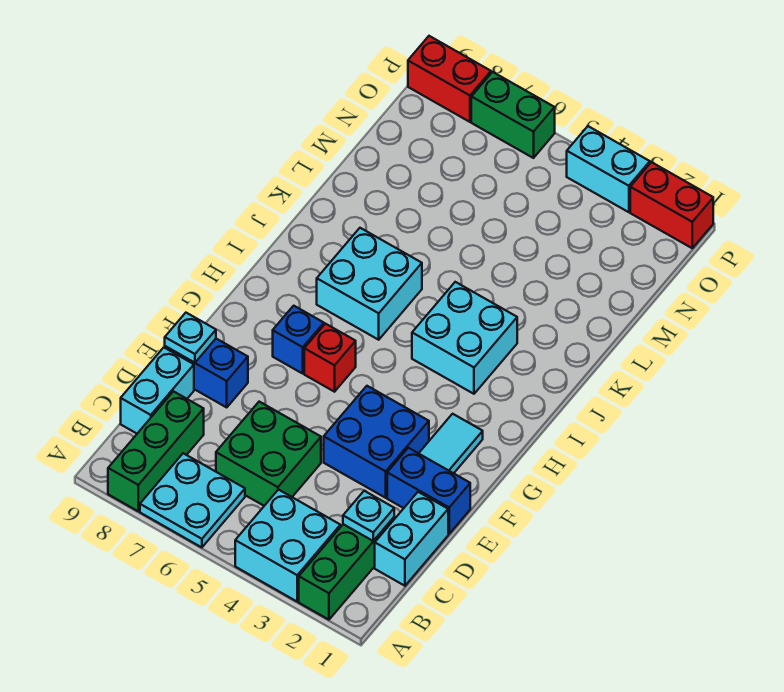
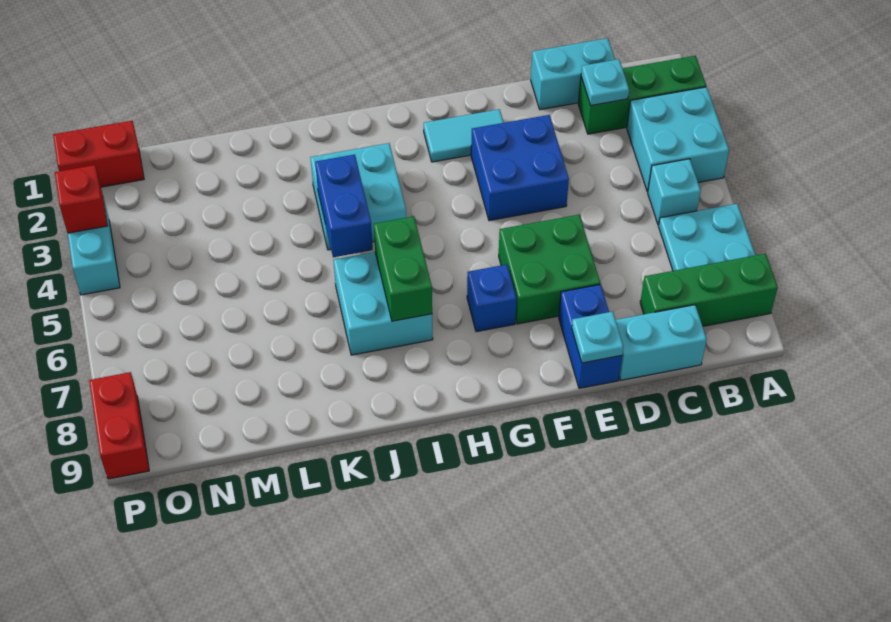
none -> cyan brick B5 level 1
green brick C5:D6 level 1 -> green brick E6:F7 level 1
blue brick E1:E2 level 1 -> blue brick J4:J5 level 2
red brick G6 level 1 -> red brick P3 level 2
red brick P1:P2 level 1 -> red brick O1:P1 level 1
green brick P6:P7 level 1 -> green brick I6:I7 level 2

